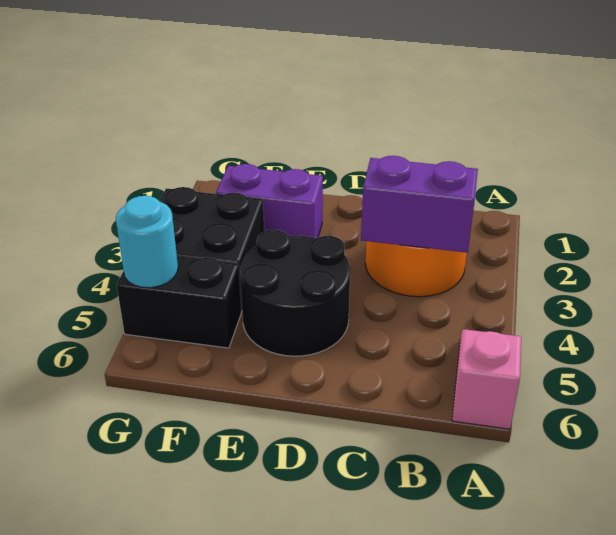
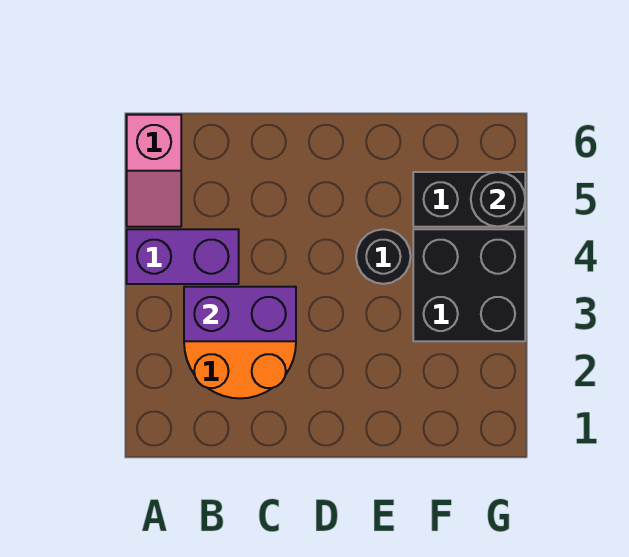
black round brick D4:E5 level 1 -> black round brick E4 level 1
purple brick E2:F2 level 1 -> purple brick A4:B4 level 1
cyan round brick G5 level 2 -> black round brick G5 level 2

